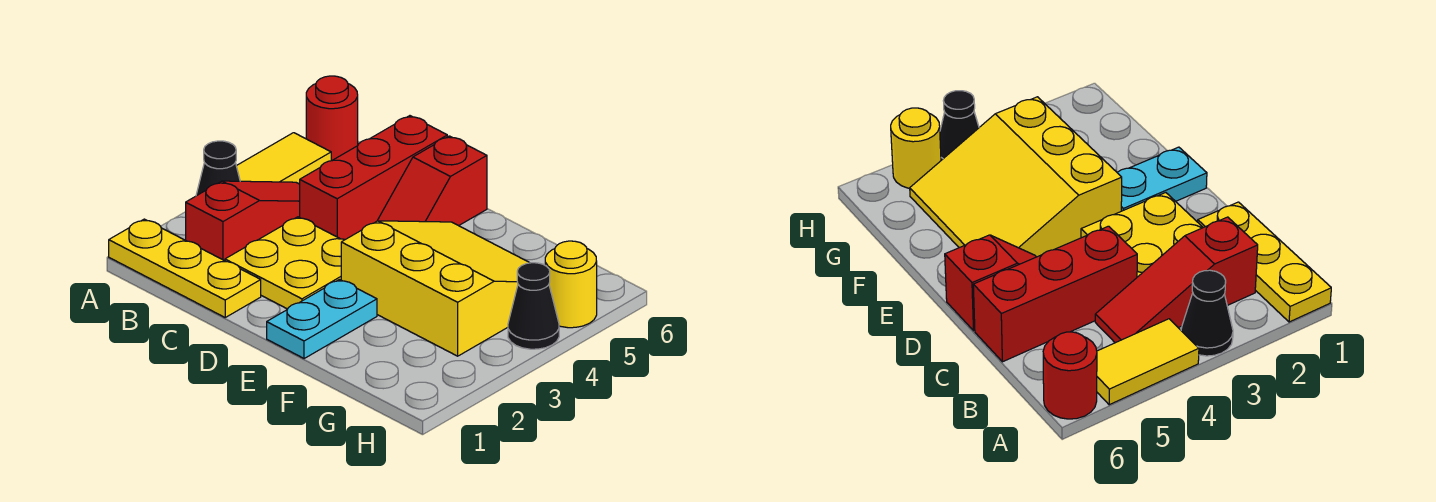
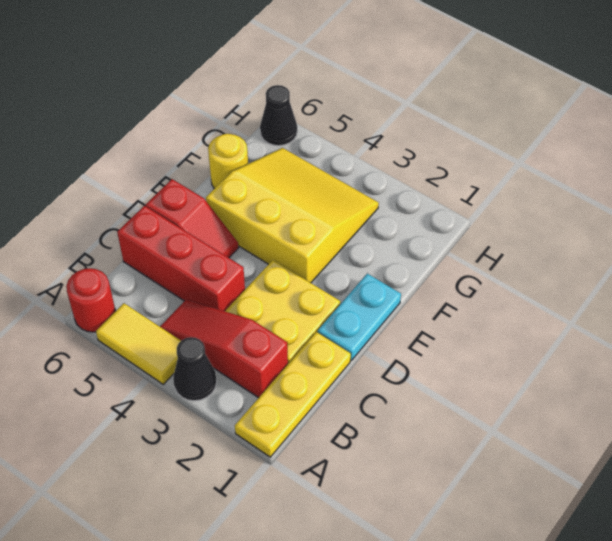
cyan plate E1:E2 level 1 -> cyan plate D1:E1 level 1
yellow slope E3:G5 level 1 top 3 -> yellow slope E3:G5 level 1 top E
black cone H4 level 1 -> black cone H6 level 1
yellow round brick H5 level 1 -> yellow round brick F6 level 1

